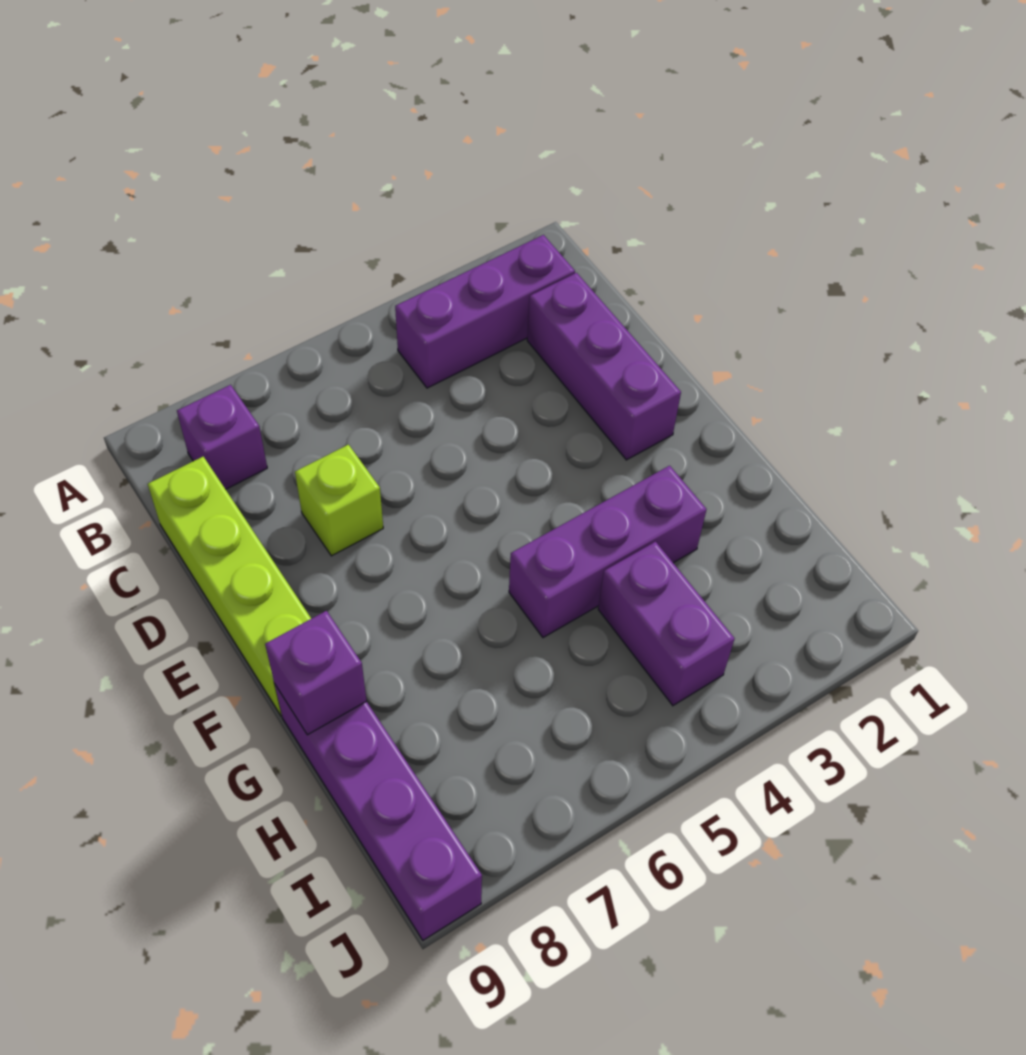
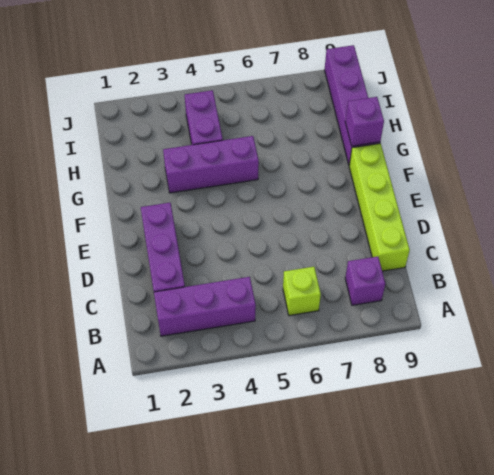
lime brick D7 level 1 -> lime brick B6 level 1

